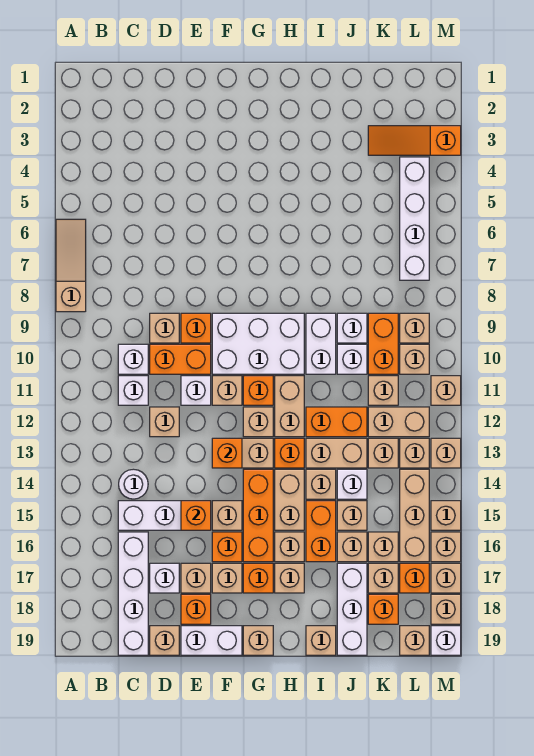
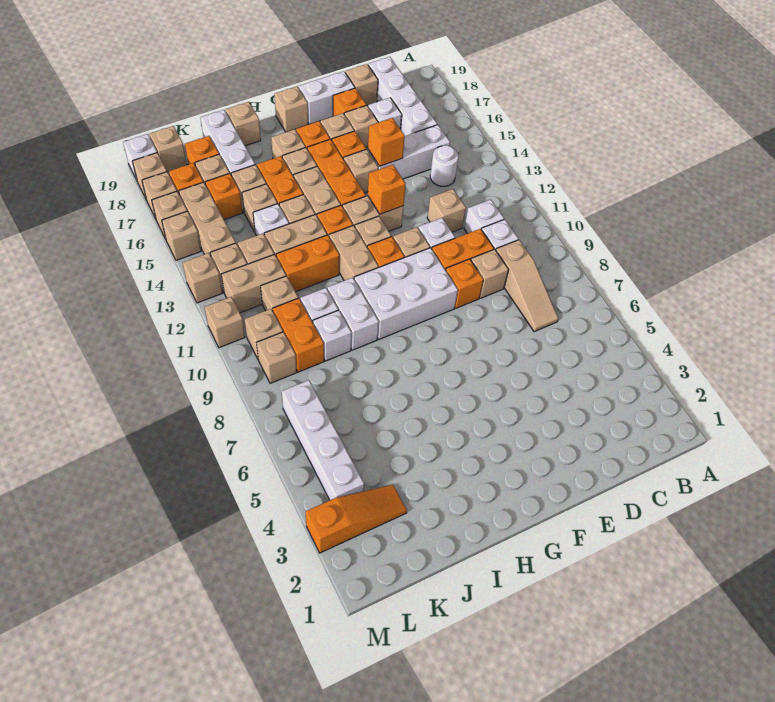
tan slope A6:A8 level 1 top 8 -> tan slope C7:C9 level 1 top 9
tan brick K16 level 1 -> orange brick K16 level 1

